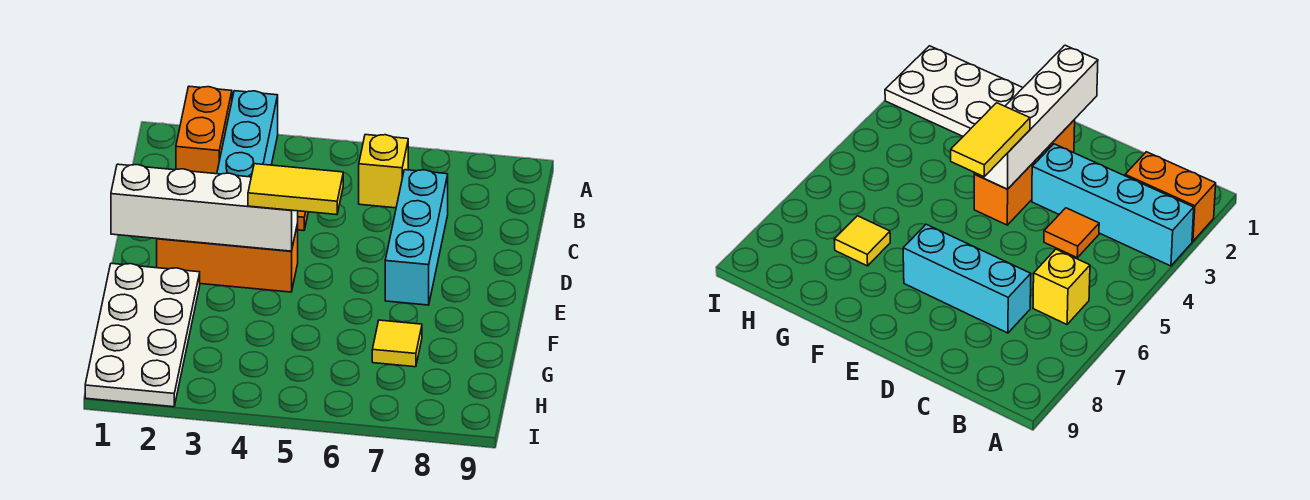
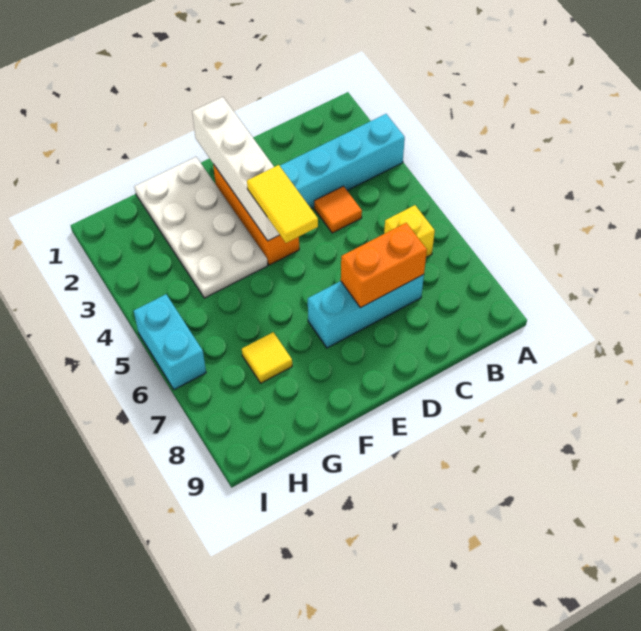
orange brick A2:B2 level 1 -> orange brick C7:D7 level 2
white plate F1:I2 level 1 -> white plate F1:G4 level 1
none -> cyan brick I5:I6 level 1

